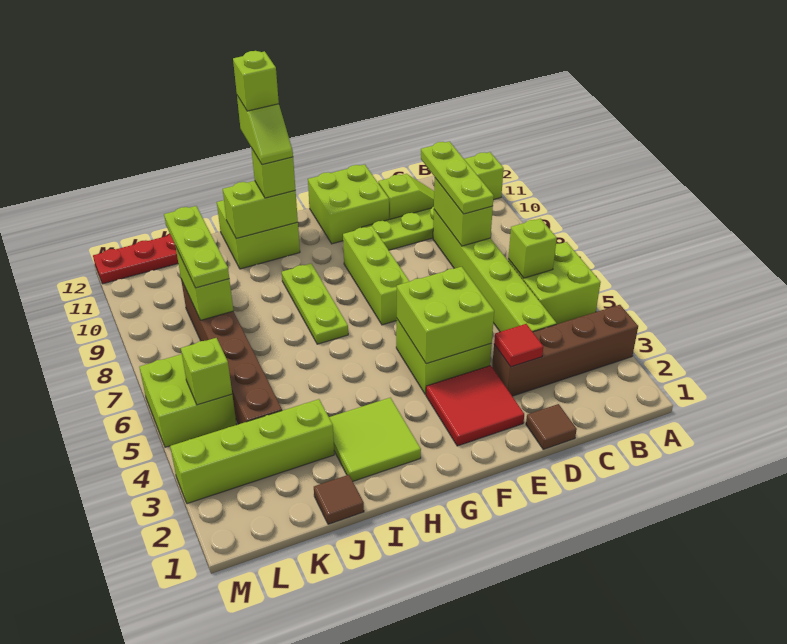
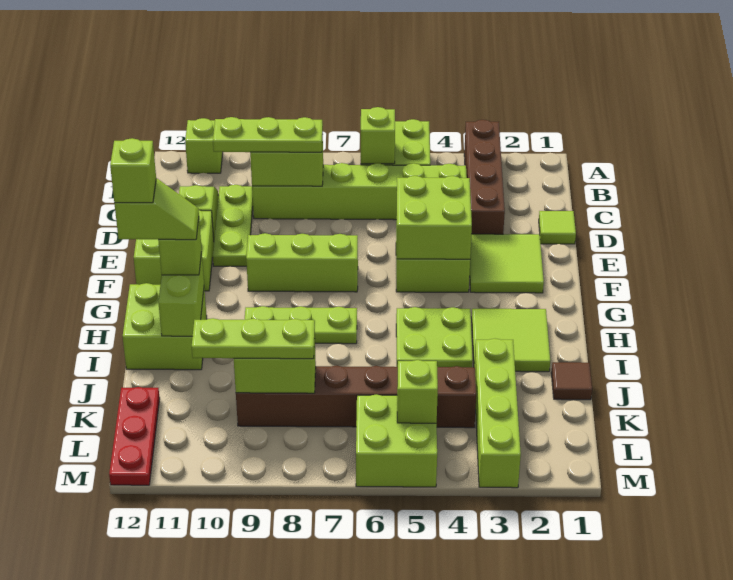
brown tile D1 level 1 -> lime tile D1 level 1
red tile D3 level 2 -> none
red tile E2:F3 level 1 -> lime tile E2:F3 level 1
none -> lime plate H4:I5 level 1

